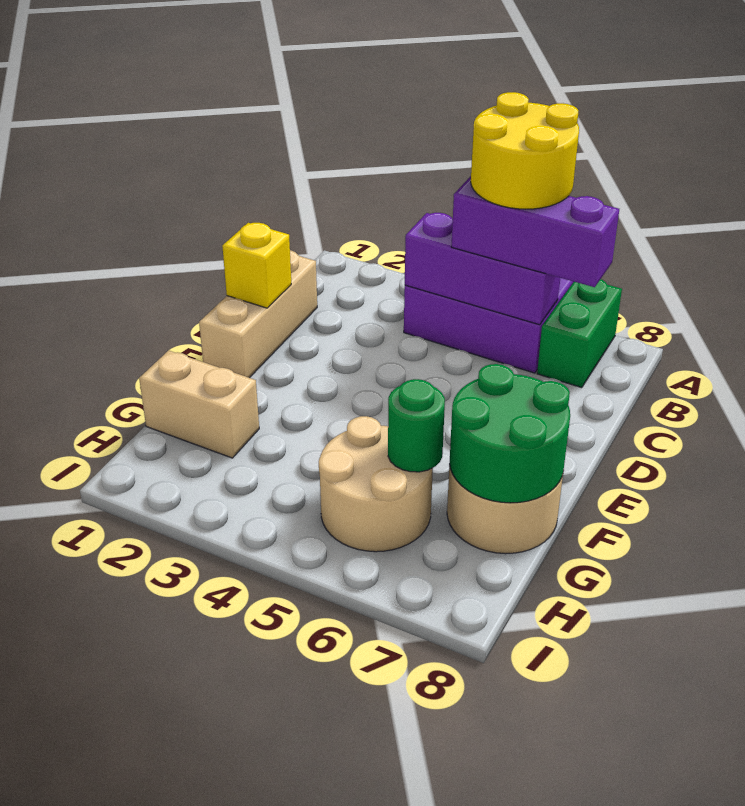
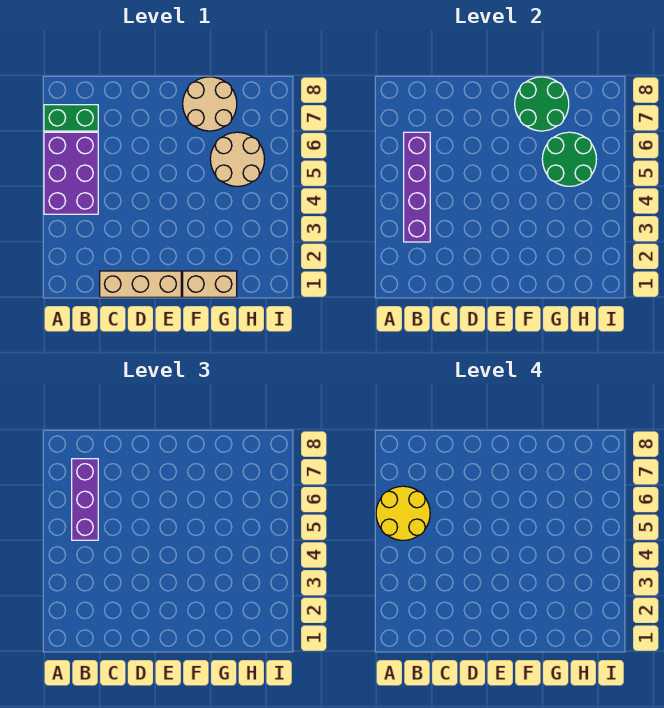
purple brick B4:B6 level 2 -> purple brick B3:B6 level 2
yellow brick D1 level 2 -> none
tan brick G1:G2 level 1 -> tan brick F1:G1 level 1
green round brick G6 level 2 -> green round brick G5:H6 level 2

